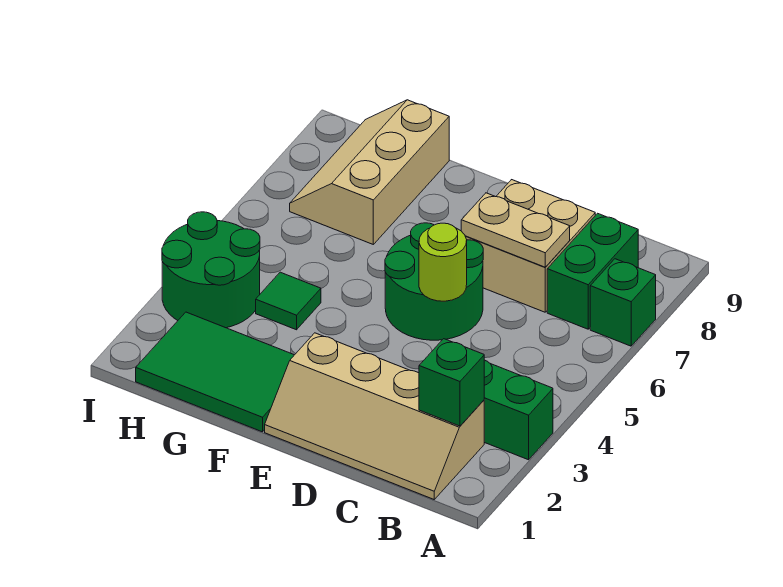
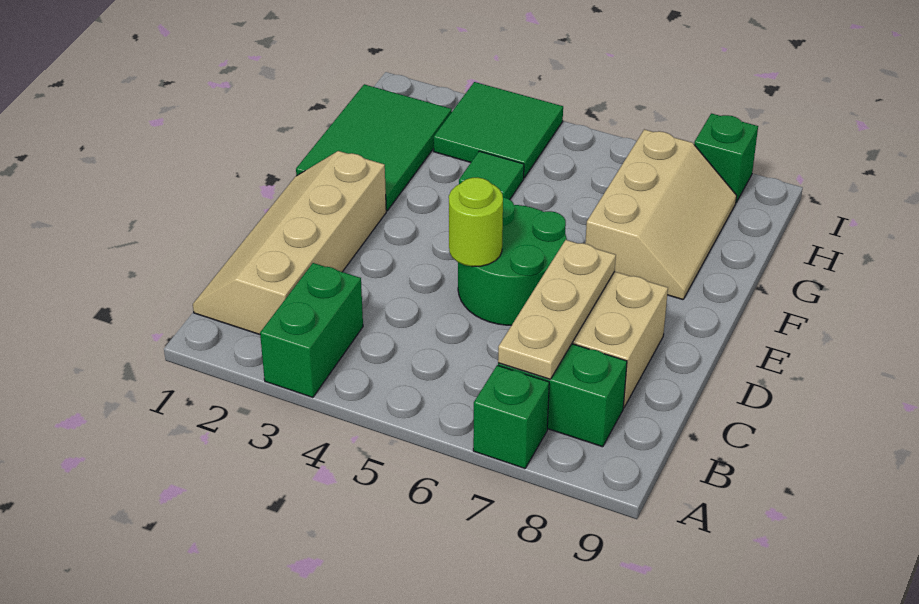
green brick B2 level 2 -> green brick I8 level 1
tan plate C7:D7 level 2 -> tan plate B7:D7 level 2
tan slope G7:H9 level 1 top G -> tan slope F7:H8 level 1 top 7
green round brick H3:I4 level 1 -> green tile H3:I4 level 1

